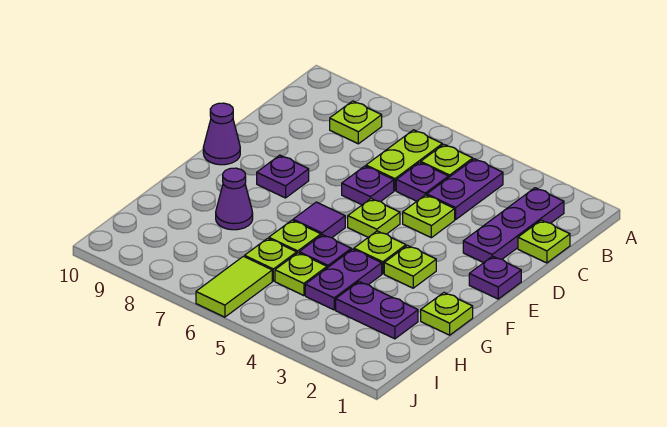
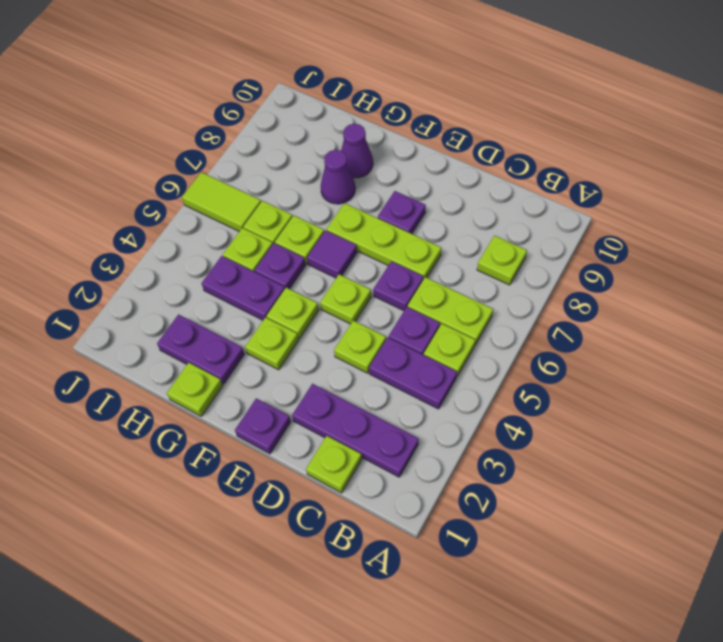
none -> lime plate D7:F7 level 1
purple cone E10 level 1 -> purple cone G9 level 1
purple plate H2:H3 level 1 -> purple plate G2:H2 level 1

